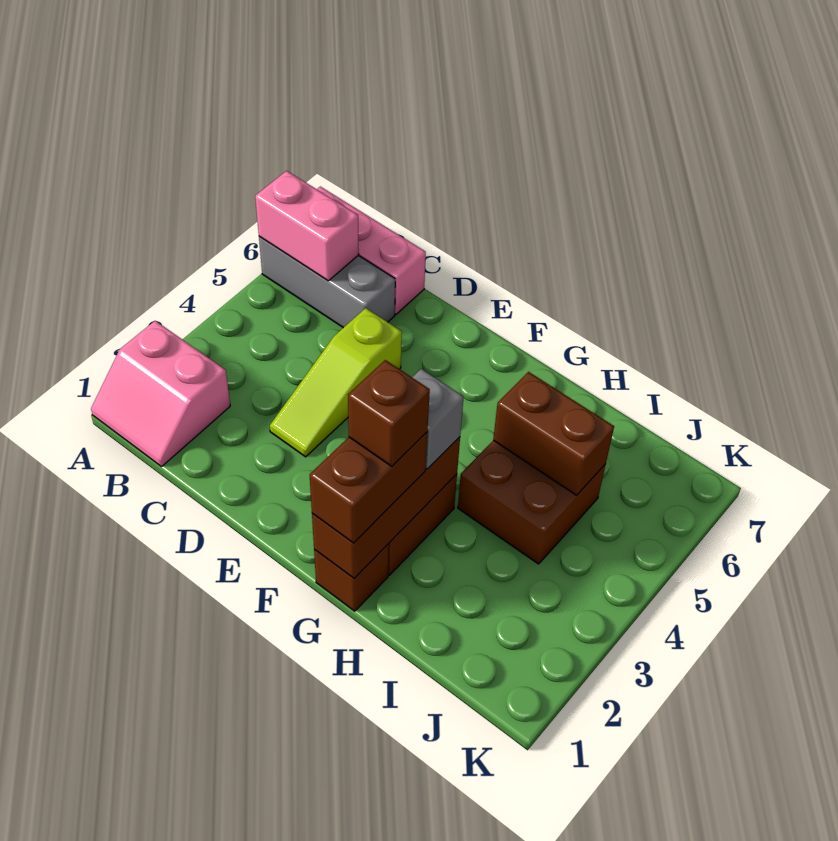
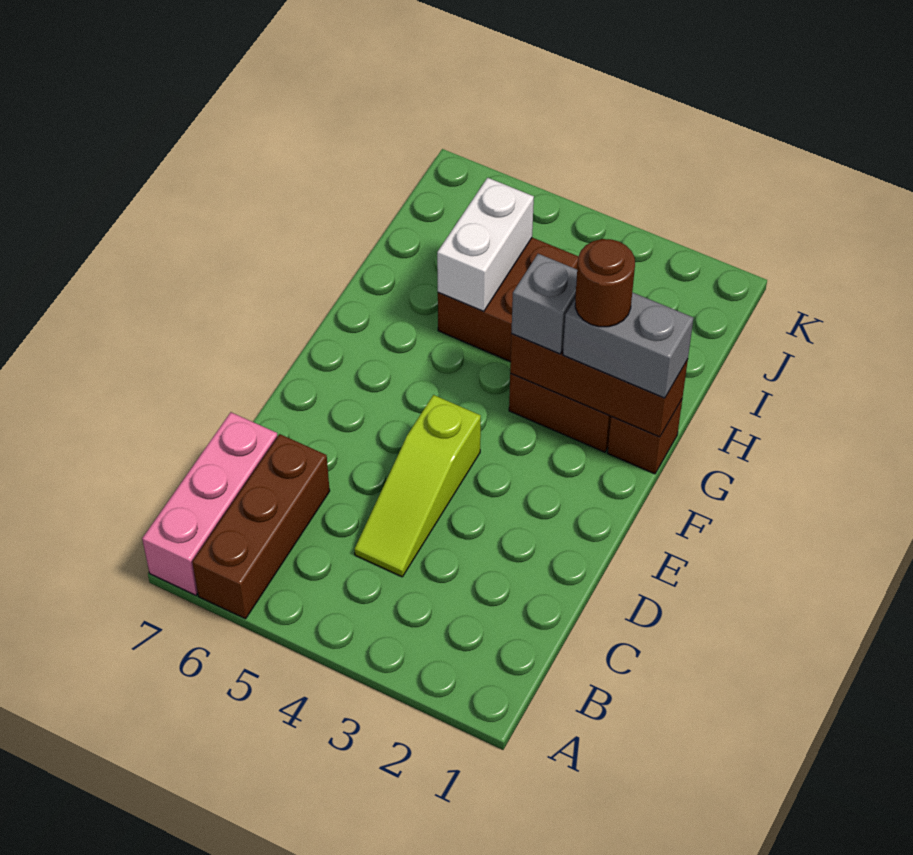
pink slope A1:B2 level 1 top 2 -> none
grey brick A6:C6 level 1 -> brown brick A6:C6 level 1
pink brick A6:B6 level 2 -> none
lime slope D3:D5 level 1 top 5 -> lime slope C4:E4 level 1 top E
brown brick G1:G2 level 3 -> grey brick G1:G2 level 3
brown brick G2 level 4 -> brown round brick G2 level 4
brown brick H5:I5 level 2 -> white brick H5:I5 level 2

